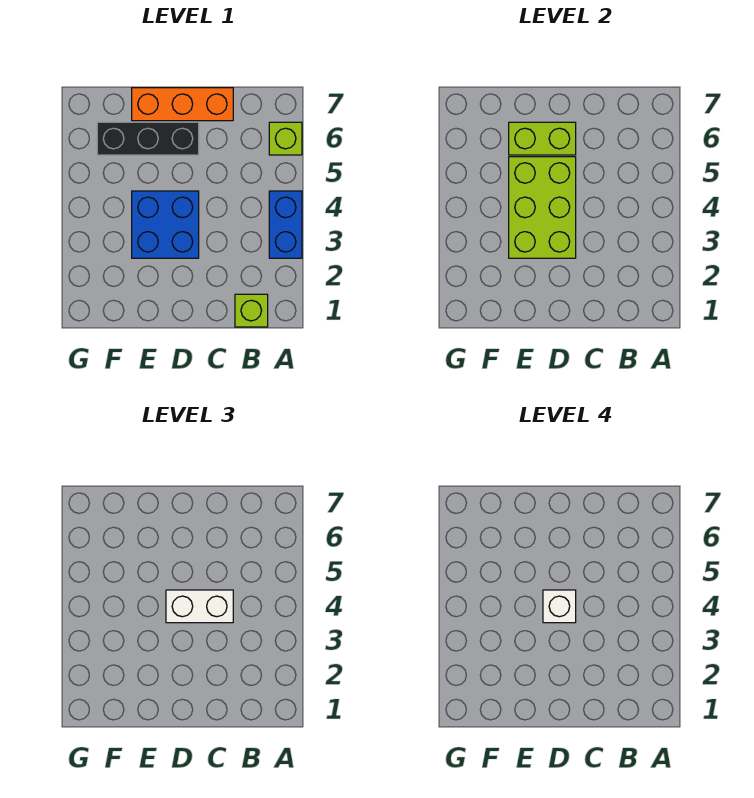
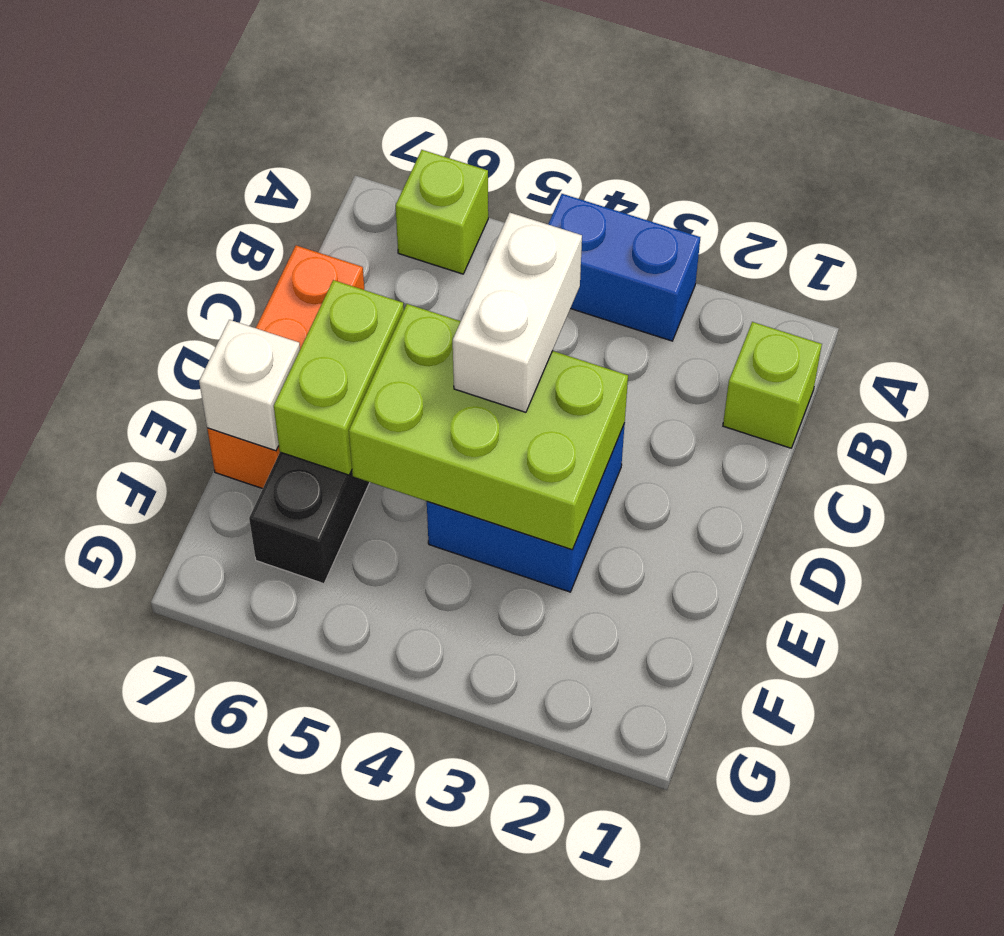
white brick D4 level 4 -> white brick E7 level 2

